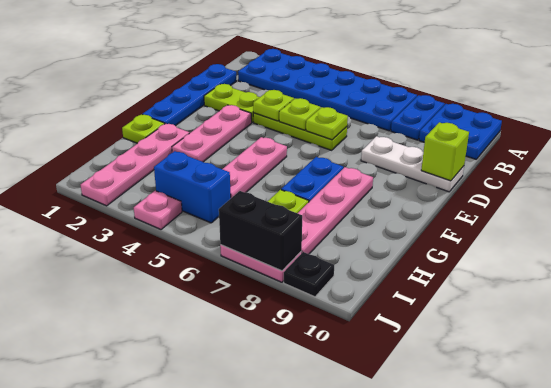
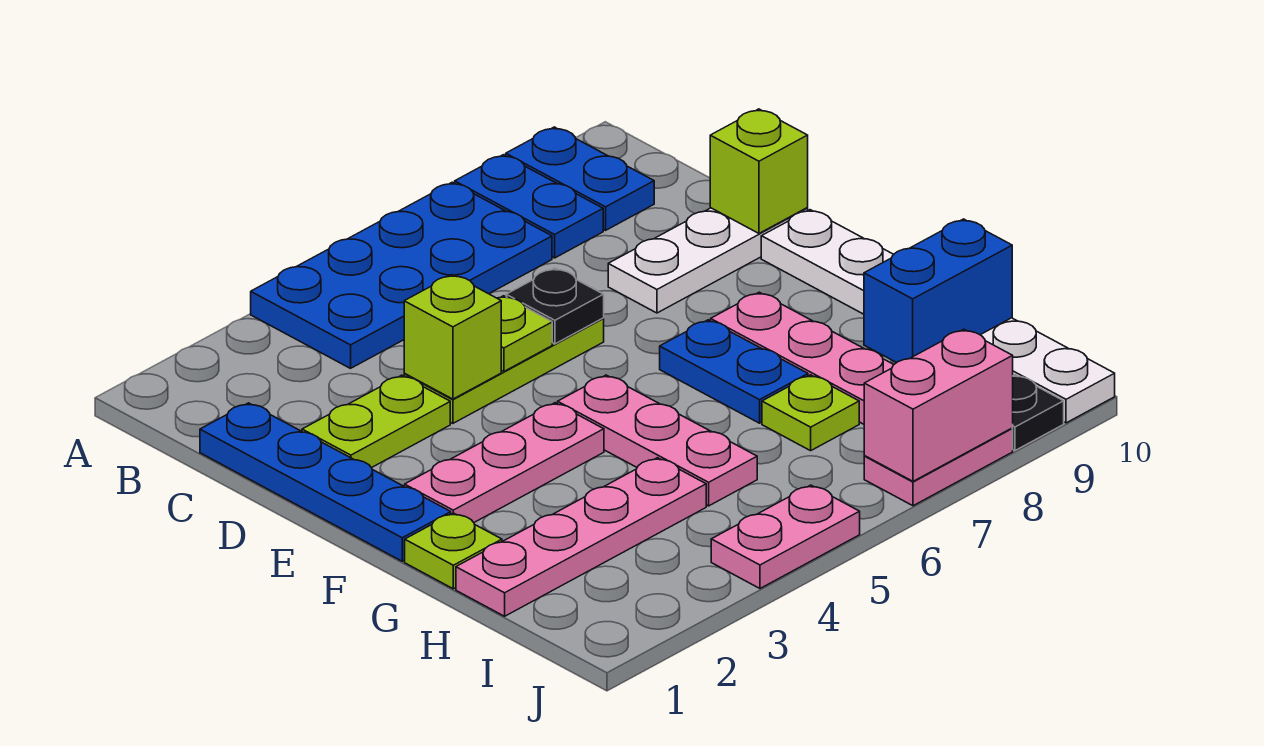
blue plate A2:B7 level 1 -> blue plate A4:B7 level 1
blue plate A9:B10 level 1 -> blue plate A9:B9 level 1
lime plate D4 level 2 -> lime brick D4 level 2
lime plate D6 level 2 -> black plate D6 level 2
pink plate E3:G3 level 1 -> pink plate F2:F4 level 1
none -> white plate E10:J10 level 1
pink plate G2:J2 level 1 -> pink plate H1:H4 level 1
blue brick I4:I5 level 1 -> blue brick H9:H10 level 2
pink plate J4 level 1 -> pink plate J4:J5 level 1
black brick J7:J8 level 2 -> pink brick J7:J8 level 2

